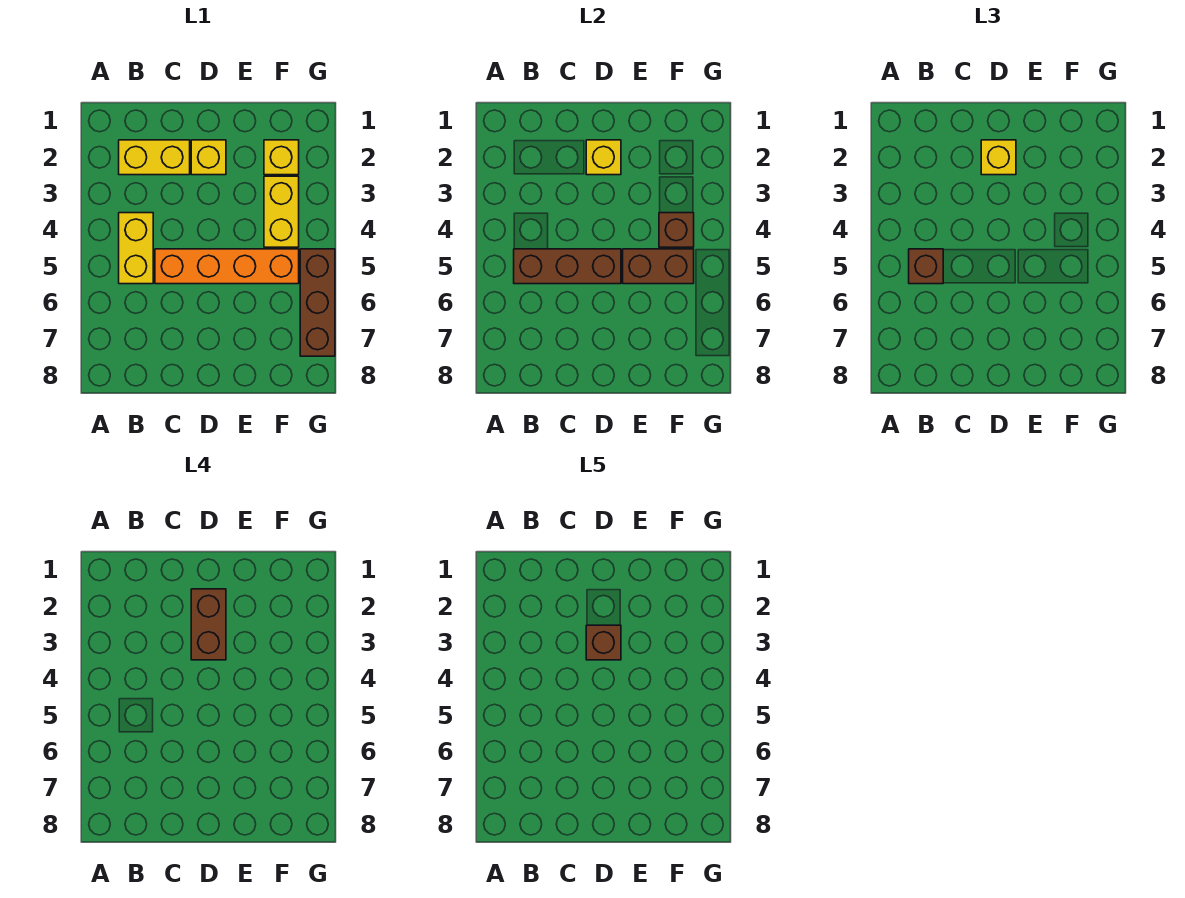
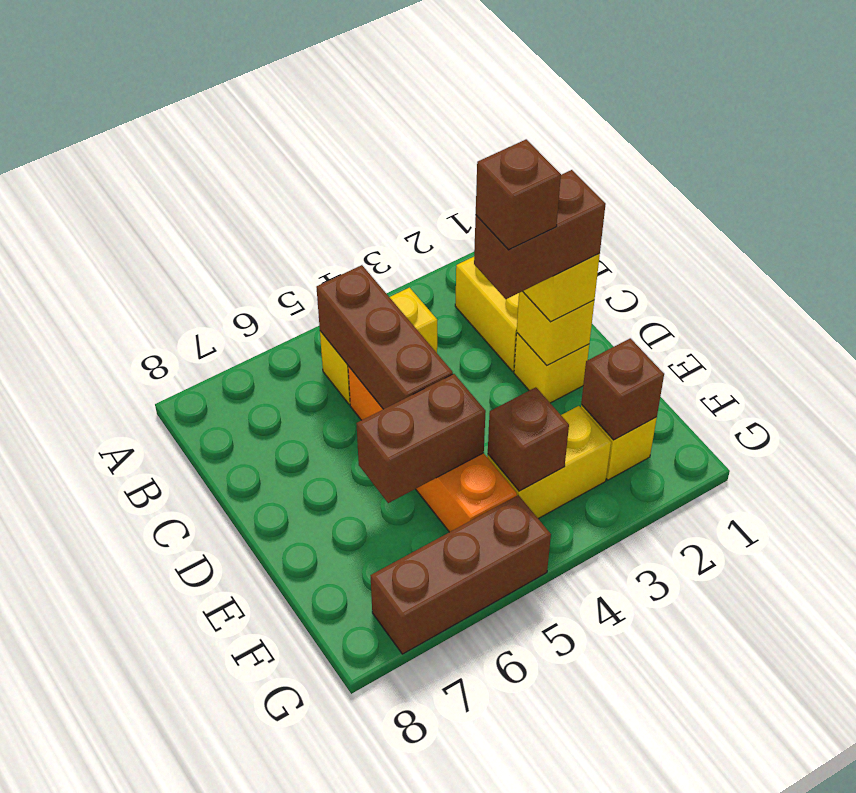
brown brick B5 level 3 -> brown brick F2 level 2
brown brick E5:F5 level 2 -> brown brick E5:E6 level 2

